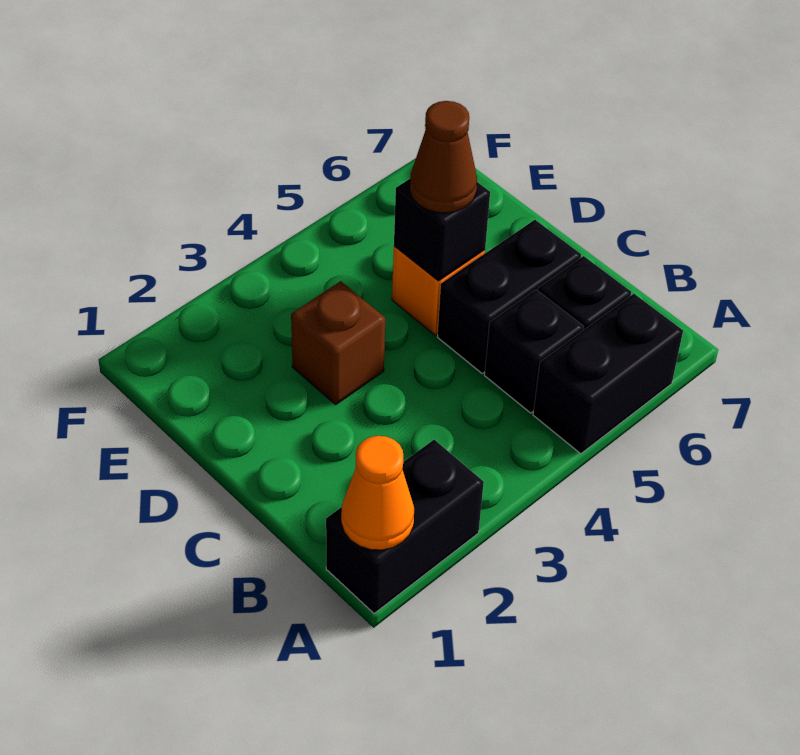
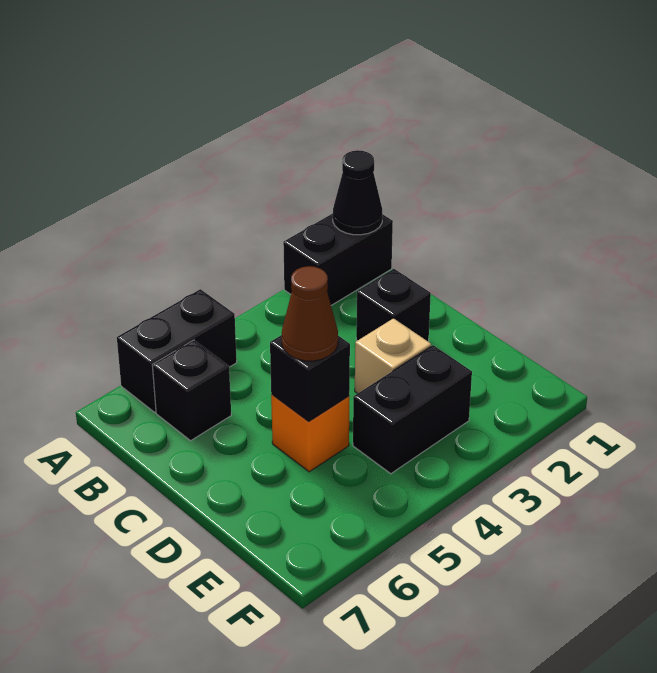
orange cone A1 level 2 -> black cone A1 level 2
black brick B5 level 1 -> black brick C2 level 1
black brick C5:C6 level 1 -> black brick E3:E4 level 1
brown brick D3 level 1 -> tan brick D3 level 1

